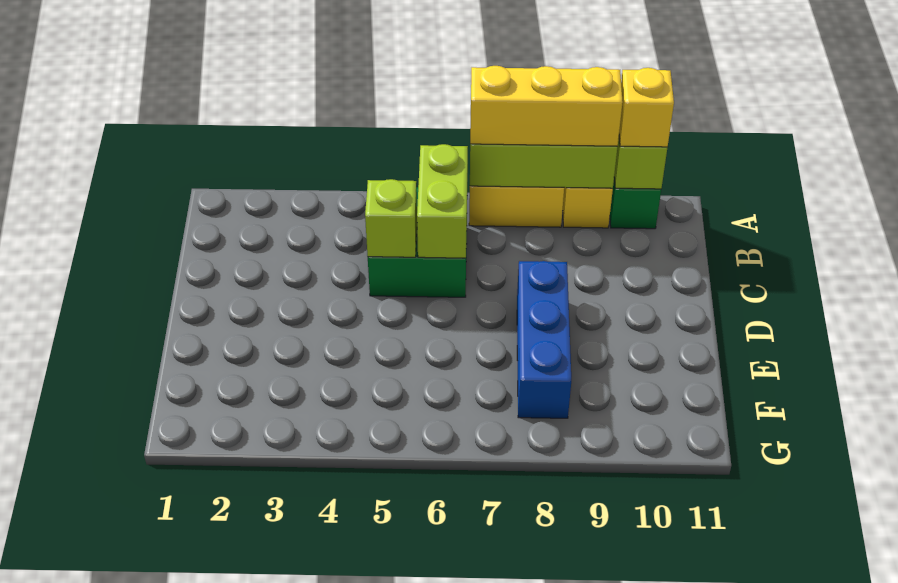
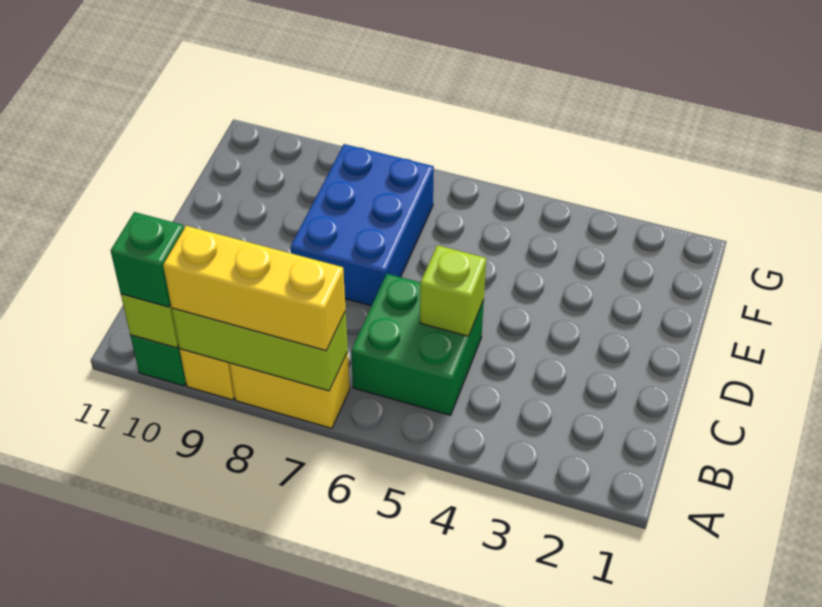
yellow brick A10 level 3 -> green brick A10 level 3
lime brick B6:C6 level 2 -> none
blue brick D8:F8 level 1 -> blue brick D7:F8 level 1

